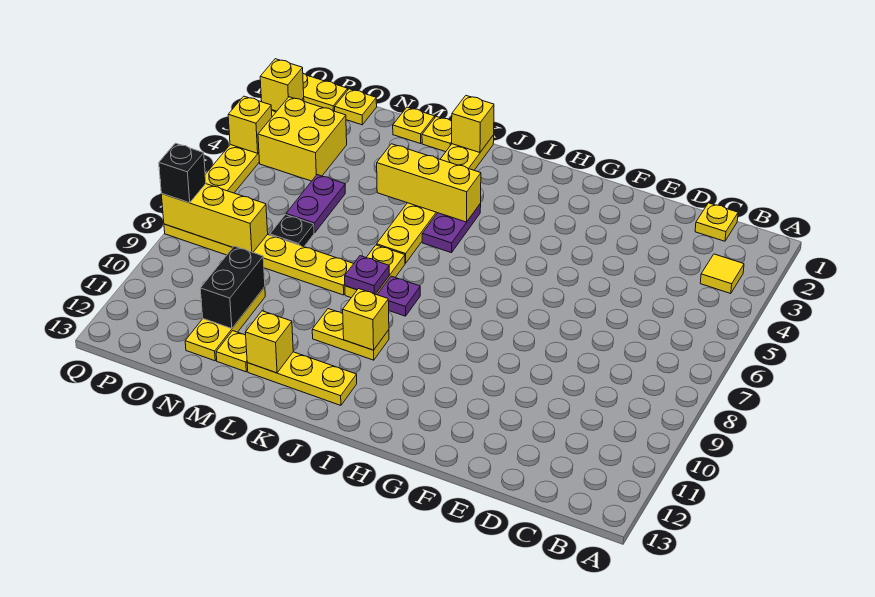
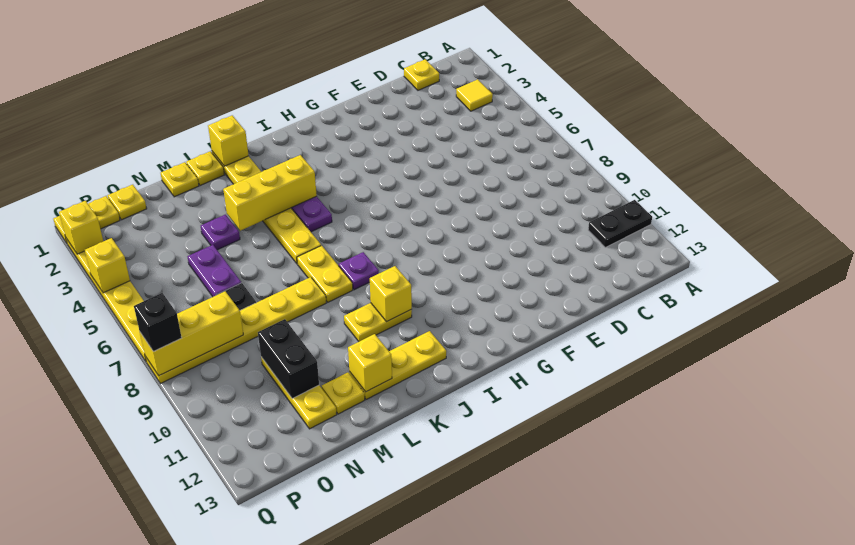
none -> black plate A11:B11 level 1
purple plate K8 level 2 -> purple plate M4 level 1
yellow brick O3:P4 level 1 -> none

